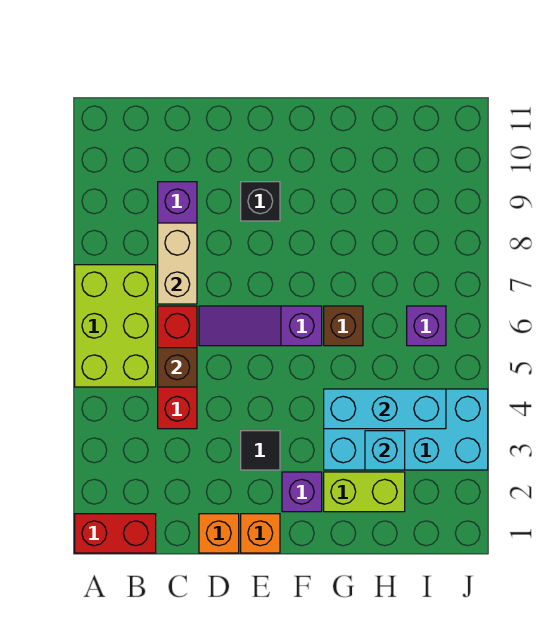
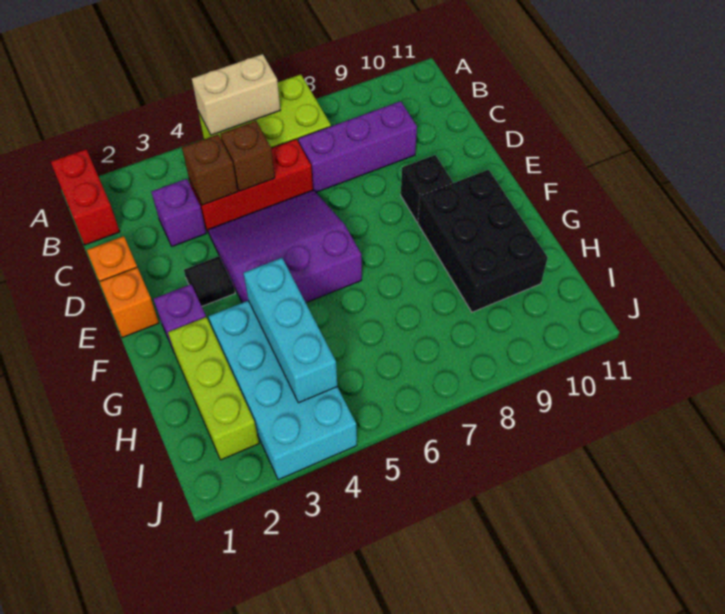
tan brick C7:C8 level 2 -> tan brick A5:A6 level 2
purple slope D6:F6 level 1 top F -> purple slope D4:F6 level 1 top F
none -> black brick F9:H10 level 1
lime brick G2:H2 level 1 -> lime brick G2:I2 level 1
brown brick G6 level 1 -> brown brick C4 level 2
cyan brick H3 level 2 -> none
purple brick I6 level 1 -> purple brick C3 level 1

